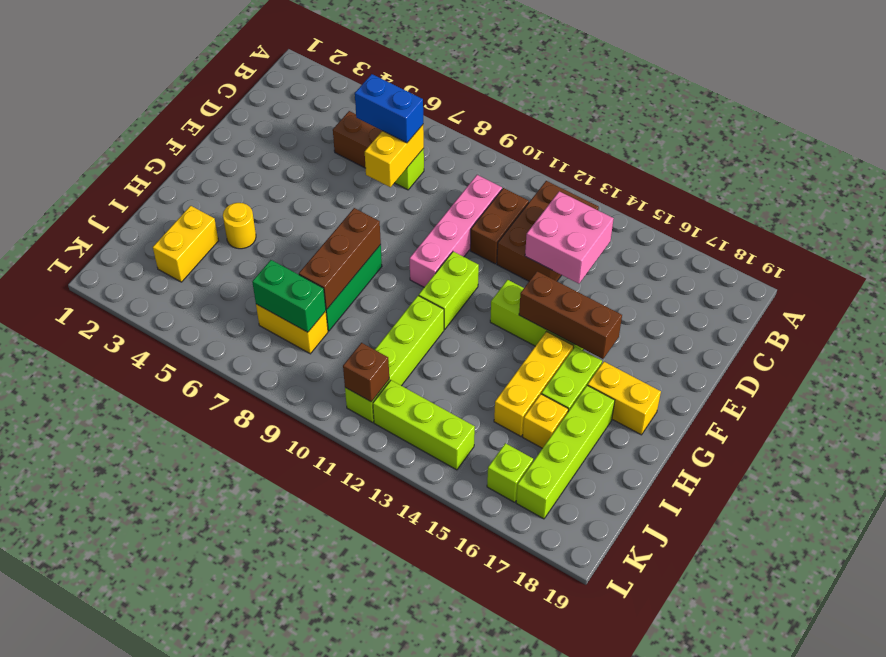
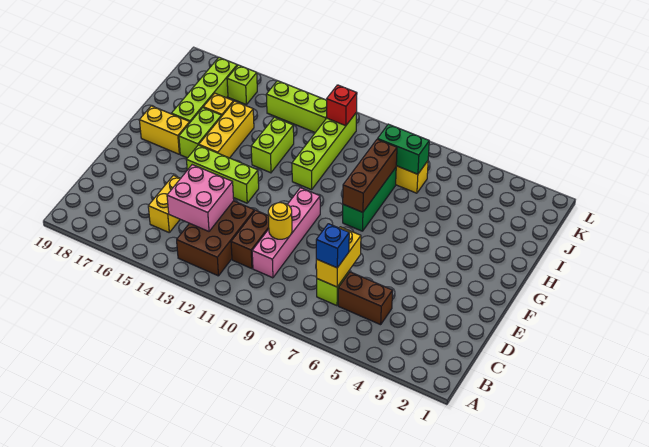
blue brick C6:C7 level 3 -> blue brick C7 level 3
lime brick F11:G11 level 1 -> lime brick H13:I13 level 1
brown brick F14:F16 level 2 -> none
yellow round brick H4 level 1 -> yellow round brick D10 level 2
yellow brick I3:J3 level 1 -> yellow brick C15:D15 level 1
brown brick K11 level 2 -> red brick K11 level 2

